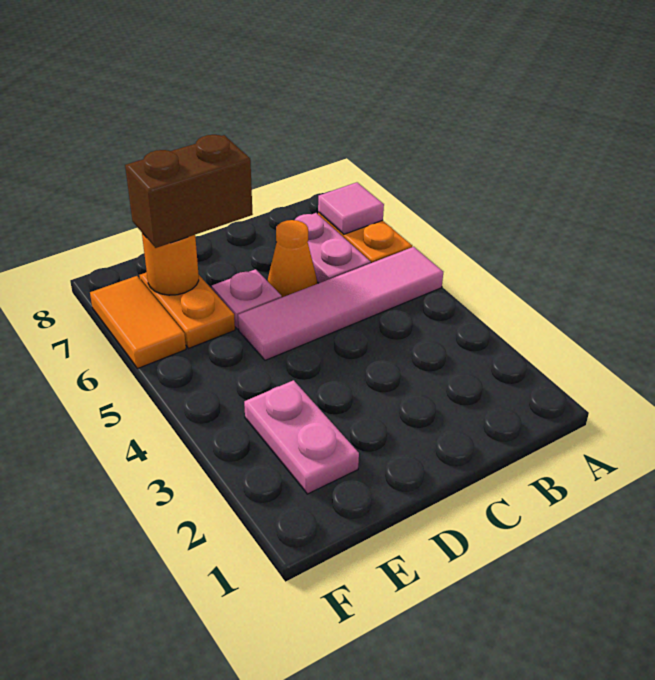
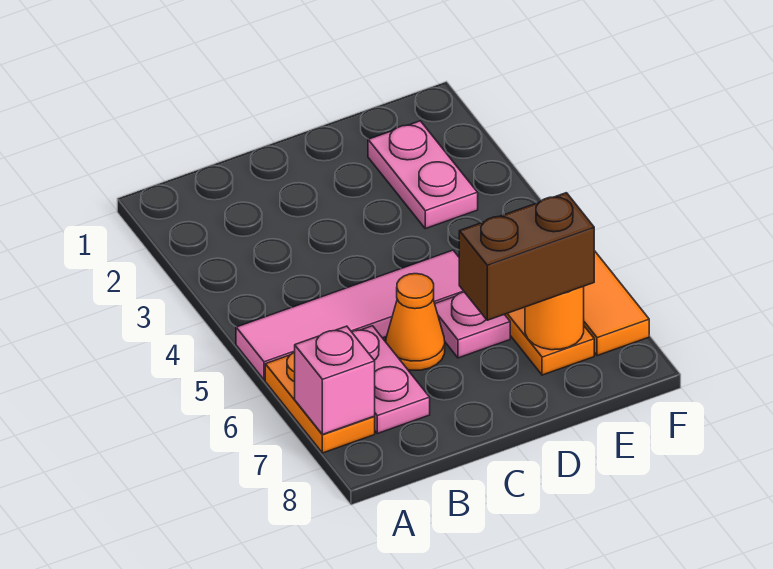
pink tile A7 level 2 -> pink brick A7 level 2

